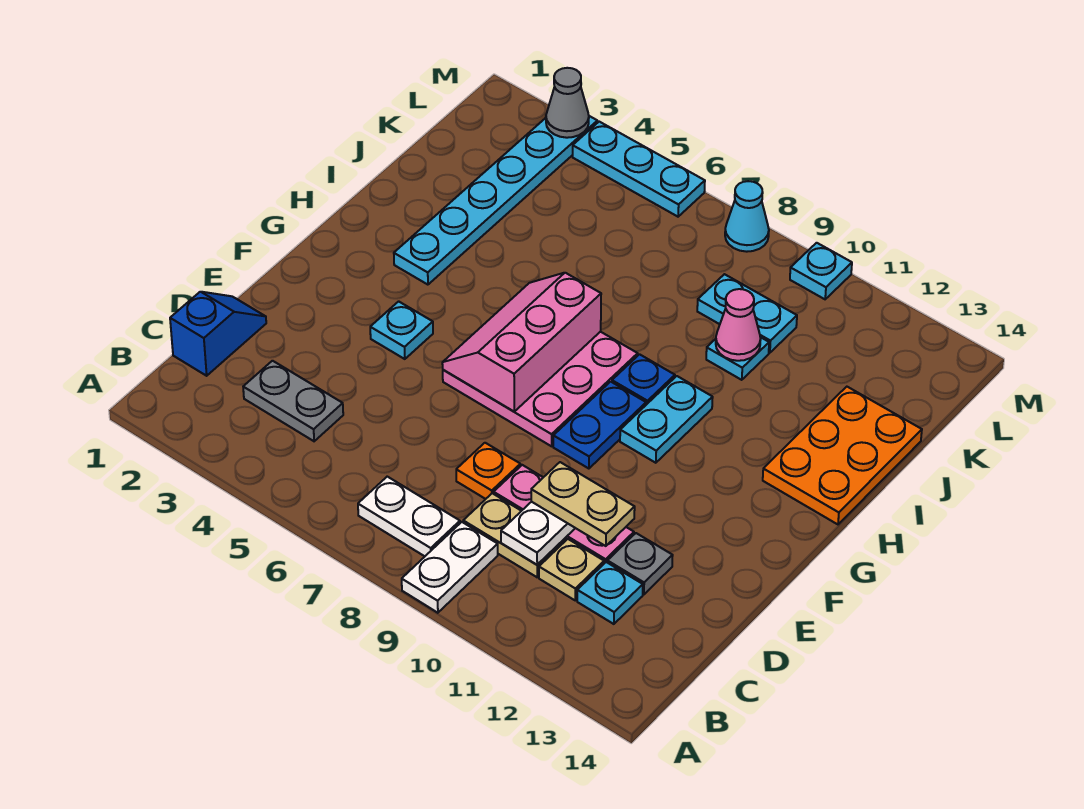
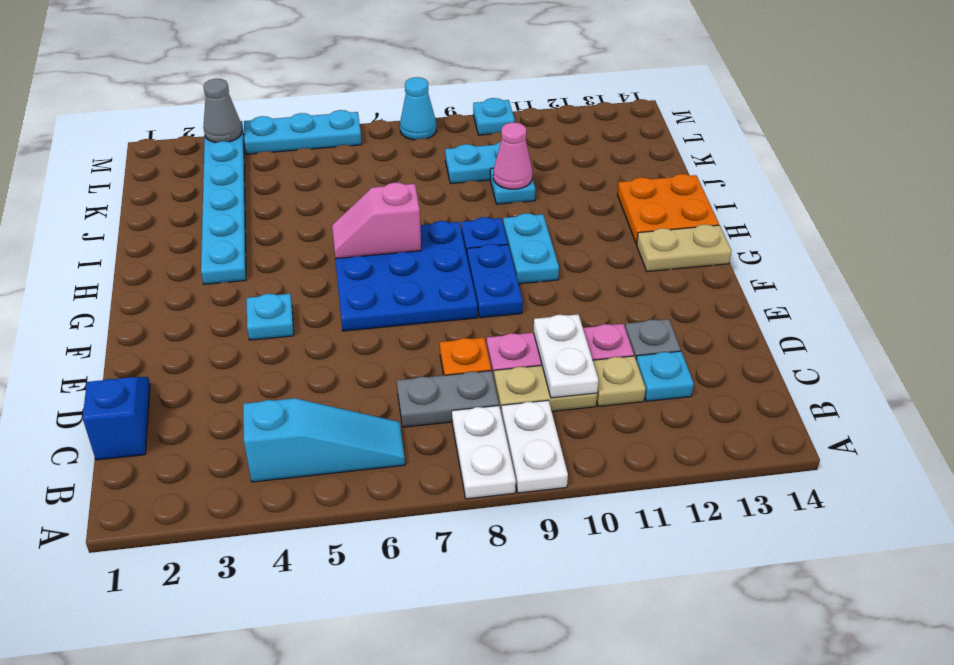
none -> cyan slope B4:B6 level 1 top 4
white plate B7:B8 level 1 -> white plate A8:B8 level 1
grey plate C3:C4 level 1 -> grey plate C7:C8 level 1
tan plate D10:D11 level 3 -> tan plate G13:G14 level 1
pink plate F6:H8 level 1 -> blue plate F6:H8 level 1
pink slope F6:H7 level 2 top 7 -> pink slope H6:H7 level 2 top 7
orange plate H13:J14 level 1 -> orange plate H13:I14 level 1

